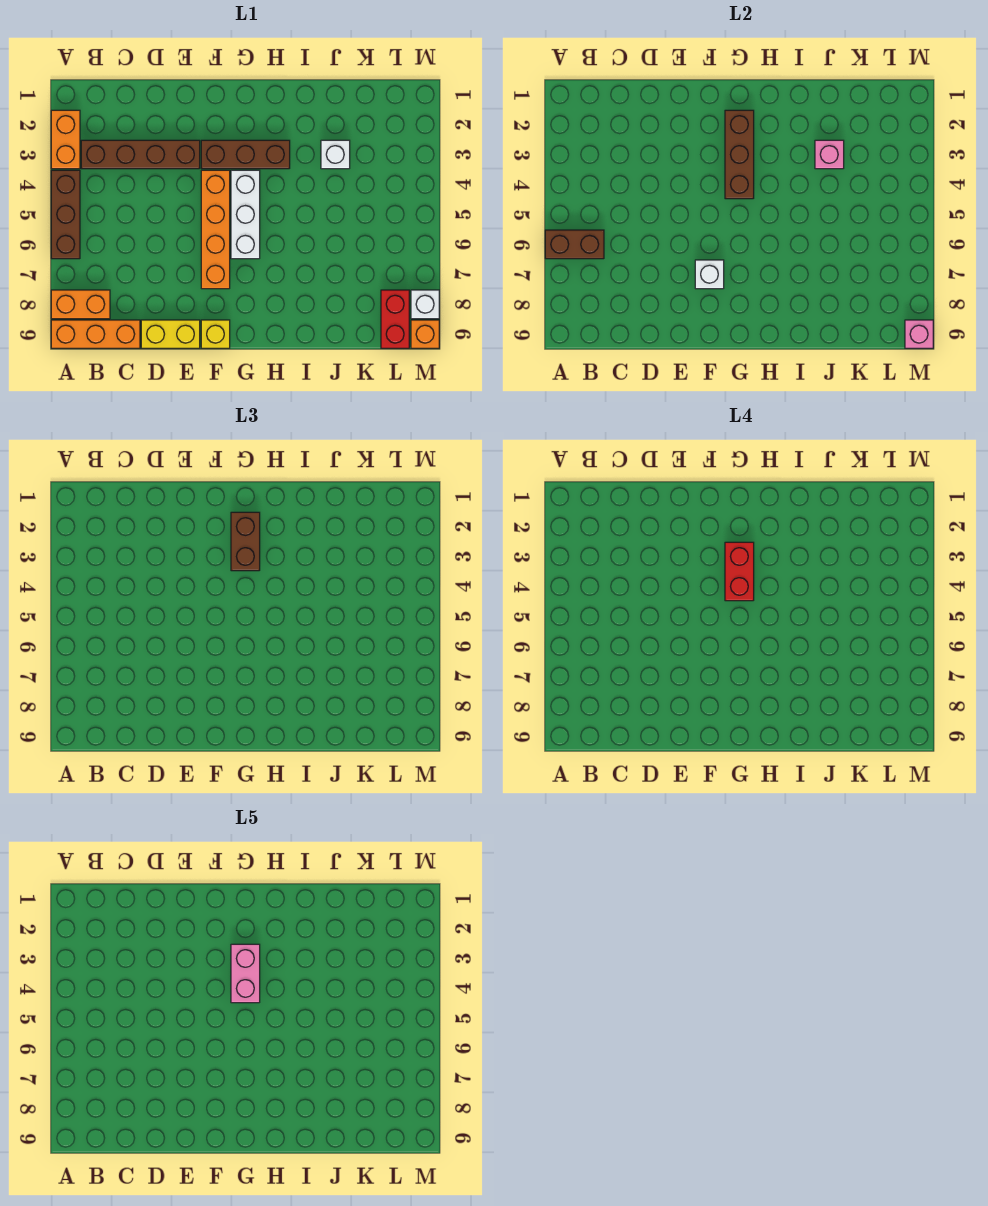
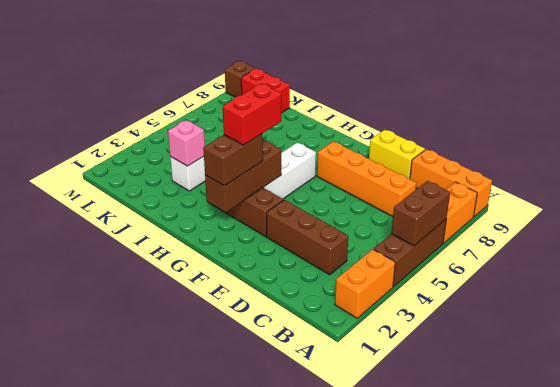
brown brick A6:B6 level 2 -> brown brick A5:A6 level 2
orange brick A8:B8 level 1 -> orange brick A7:A8 level 1
brown brick B3:E3 level 1 -> brown brick C3:E3 level 1
orange brick F4:F7 level 1 -> orange brick C7:F7 level 1
white brick F7 level 2 -> none
yellow brick F9 level 1 -> none
pink brick G3:G4 level 5 -> none
red brick L8:L9 level 1 -> red brick K9:L9 level 1
white brick M8 level 1 -> none
orange brick M9 level 1 -> brown brick M9 level 1
pink brick M9 level 2 -> none

